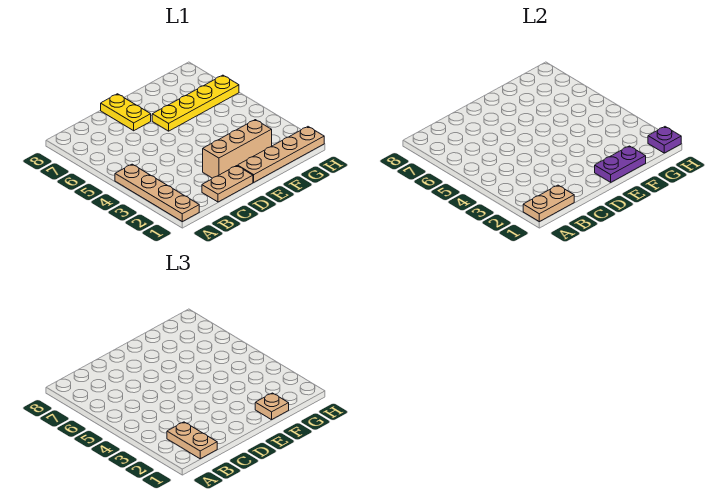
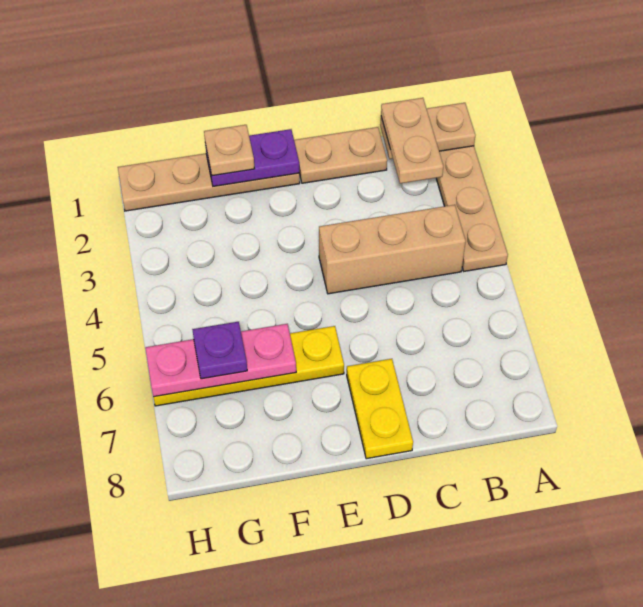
tan brick D2:F2 level 1 -> tan brick B4:D4 level 1
none -> pink plate F6:H6 level 2
purple plate H1 level 2 -> purple plate G6 level 3

